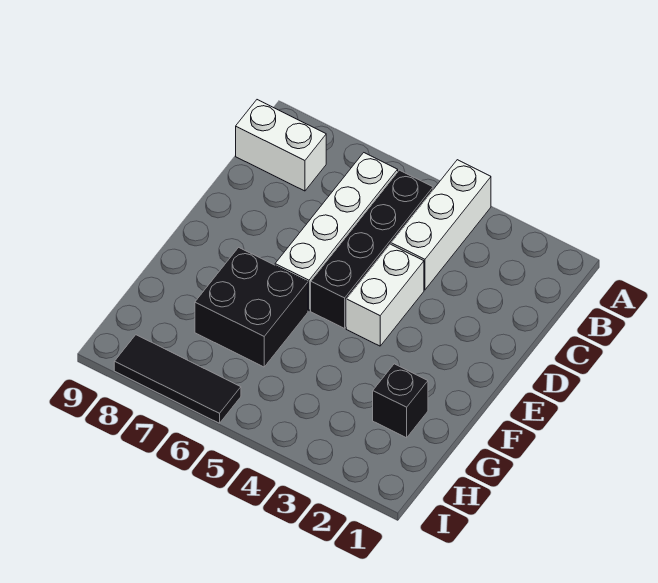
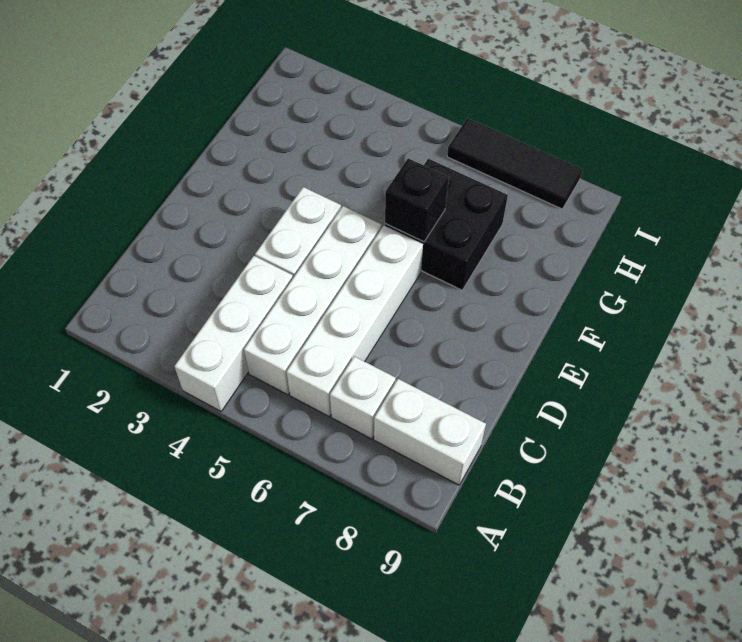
black brick B5:E5 level 1 -> white brick B5:E5 level 1
none -> white brick B7 level 1
black brick G2 level 1 -> black brick F6 level 2

